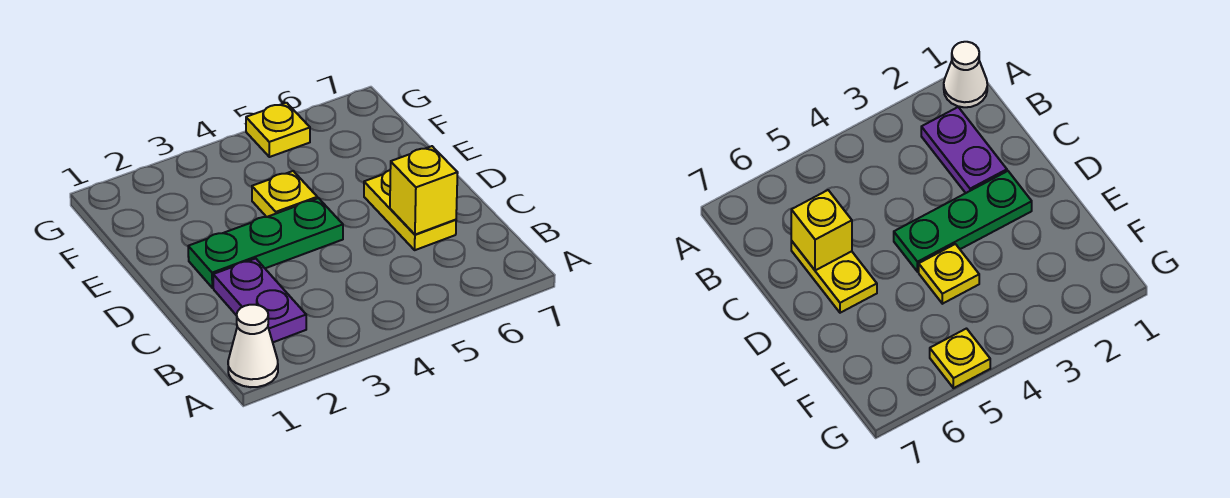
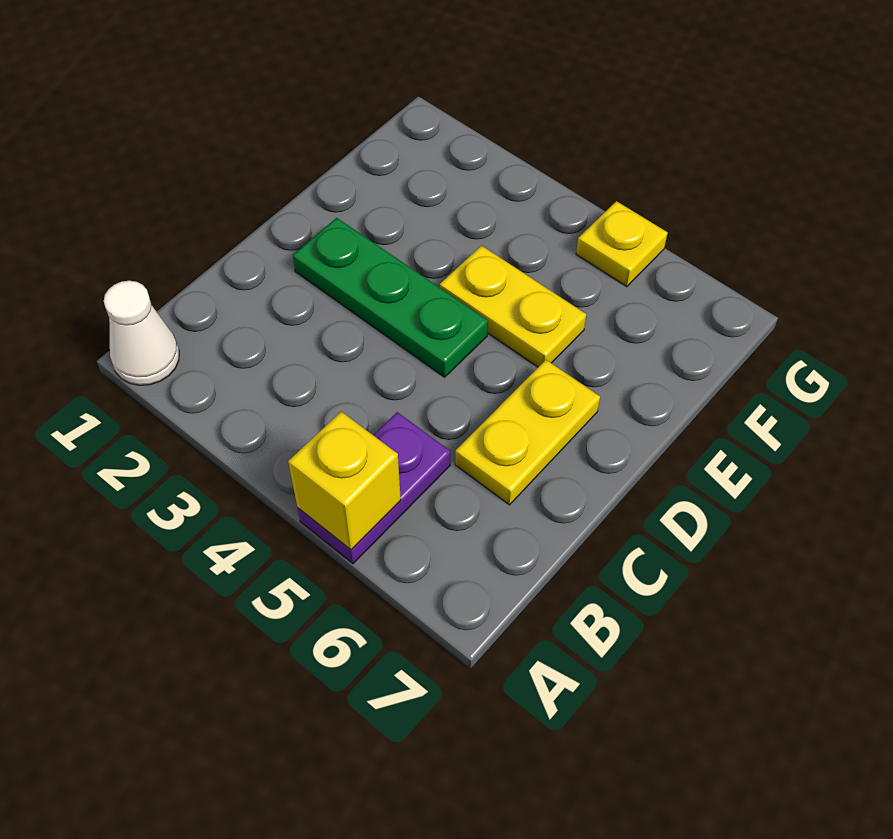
purple plate B2:C2 level 1 -> purple plate A5:B5 level 1
yellow brick C6 level 2 -> yellow brick A5 level 2
yellow plate E4 level 1 -> yellow plate E4:E5 level 1

